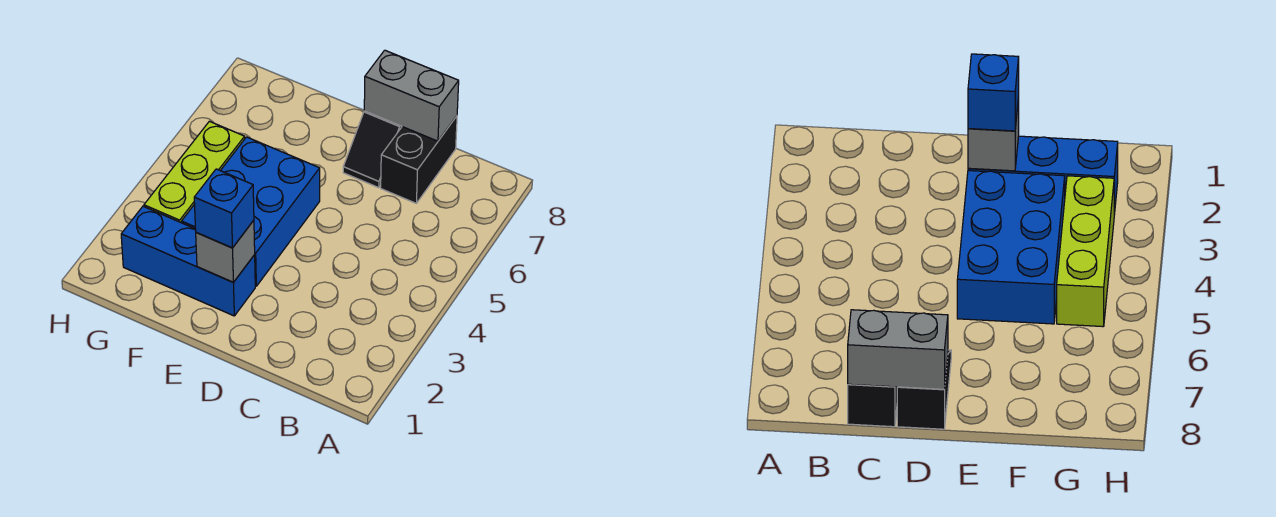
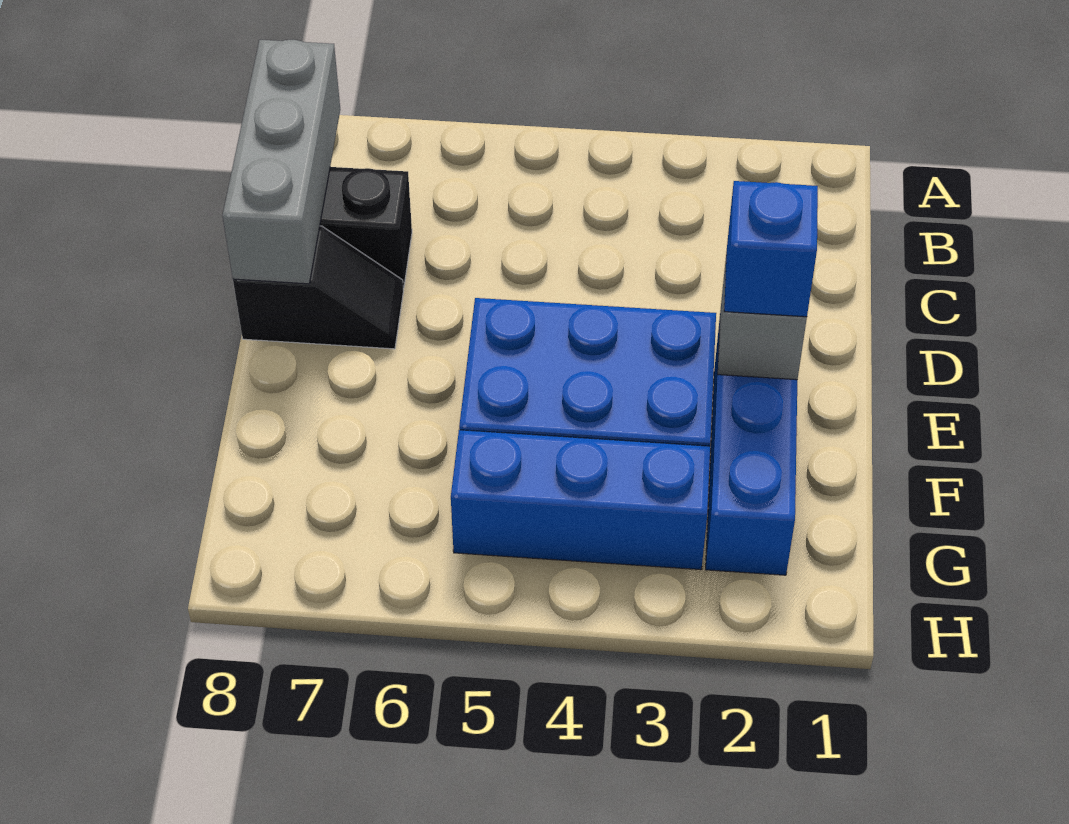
grey brick C8:D8 level 2 -> grey brick B8:D8 level 2
lime brick G3:G5 level 1 -> blue brick G3:G5 level 1

